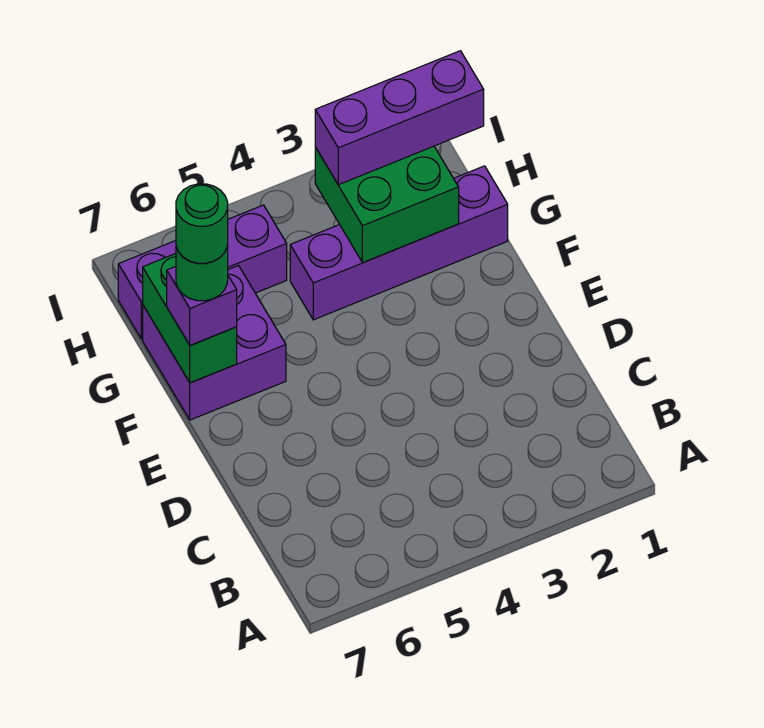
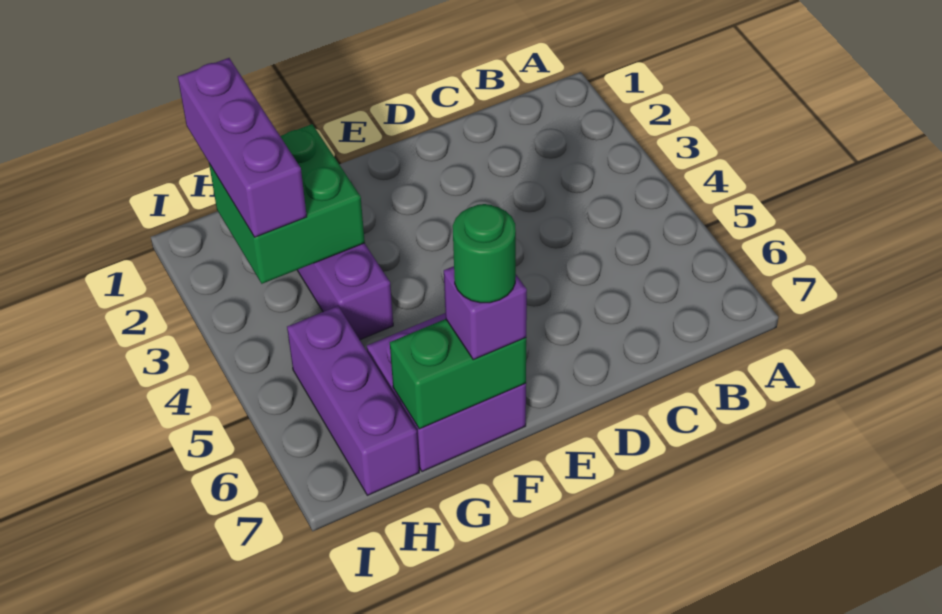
green round brick F7 level 5 -> none

